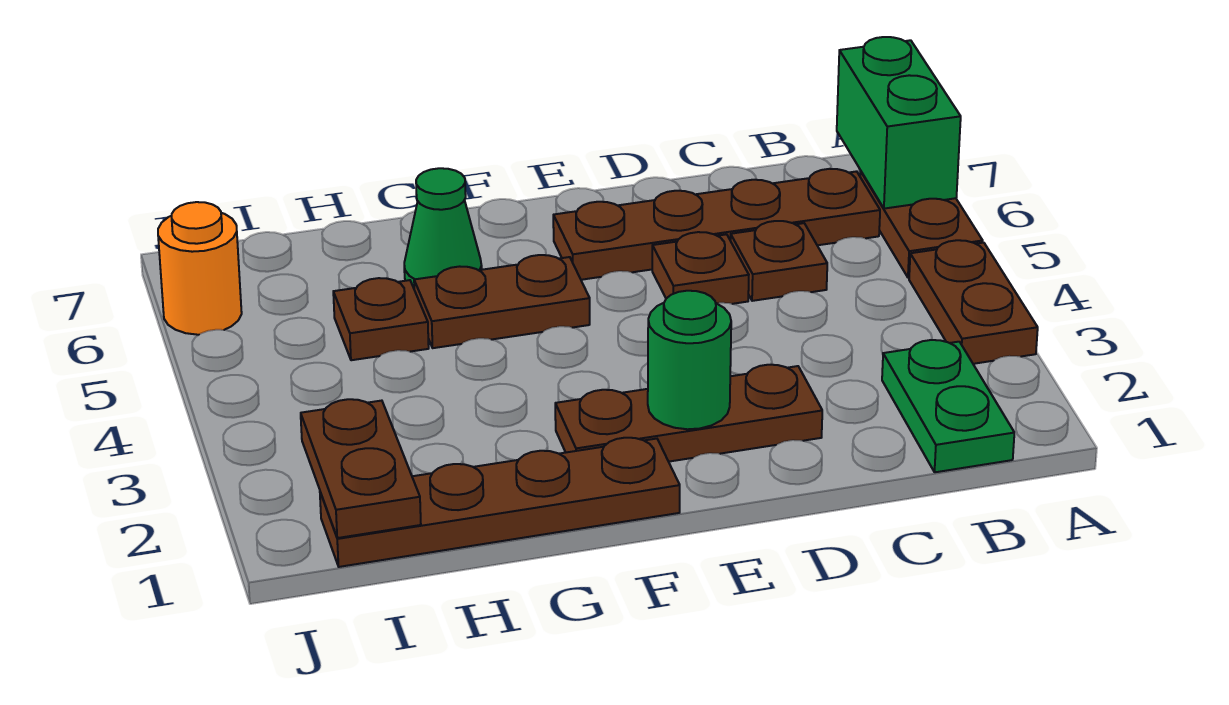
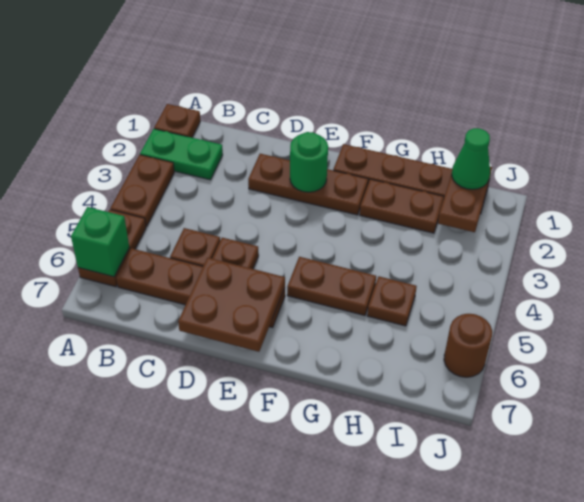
none -> brown plate A1 level 1
green brick A6:A7 level 2 -> green brick A6 level 2
green plate B1:B2 level 1 -> green plate A2:B2 level 1
none -> brown plate D6:E7 level 2
none -> brown plate G2:H2 level 1
green cone G6 level 1 -> green cone I1 level 3
orange round brick J6 level 1 -> brown round brick J6 level 1

